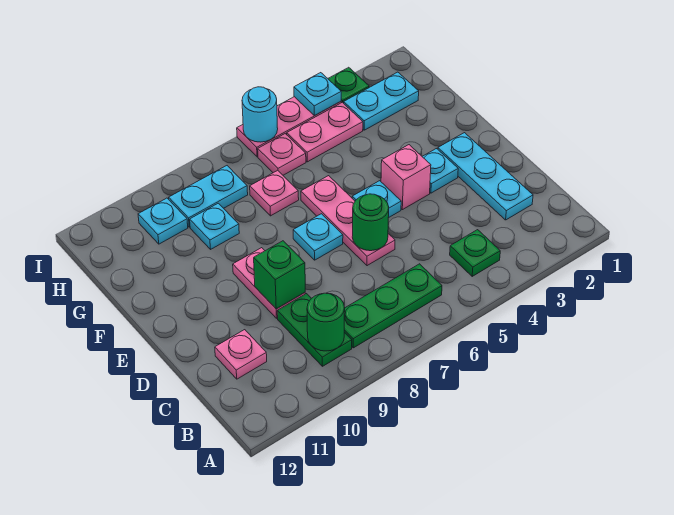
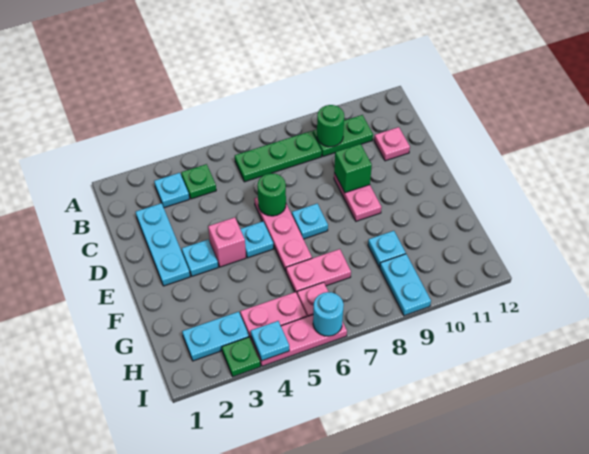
green plate B9:C9 level 1 -> green plate B9:B10 level 1
pink plate G7 level 1 -> pink plate G6:G7 level 1
cyan plate H8:H9 level 1 -> cyan plate H9:I9 level 1
cyan plate H10 level 1 -> cyan plate B3 level 1

